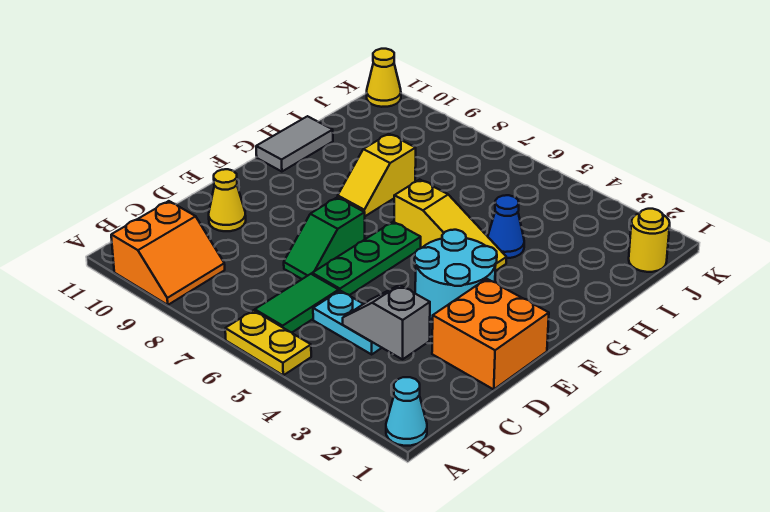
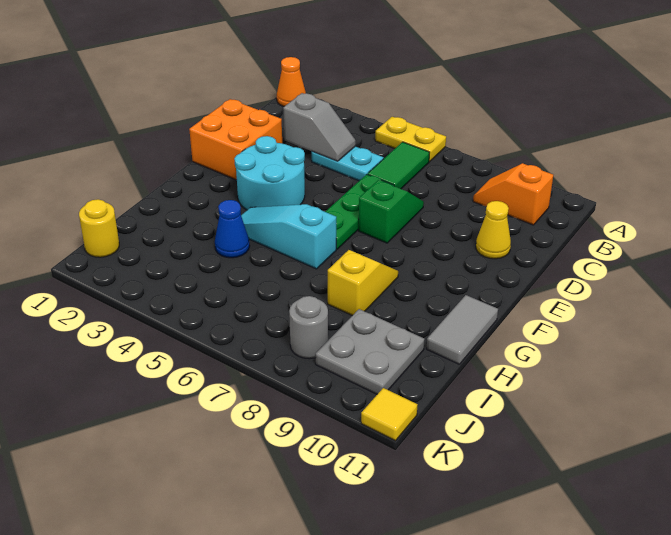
cyan cone A1 level 1 -> orange cone A1 level 1
orange slope A9:B10 level 1 top 10 -> orange slope B9:B10 level 1 top 10
yellow slope G4:G6 level 1 top 6 -> cyan slope G4:G6 level 1 top 6
none -> grey plate I9:J10 level 1
none -> grey round brick J8 level 1
yellow cone K11 level 1 -> yellow tile K11 level 1

